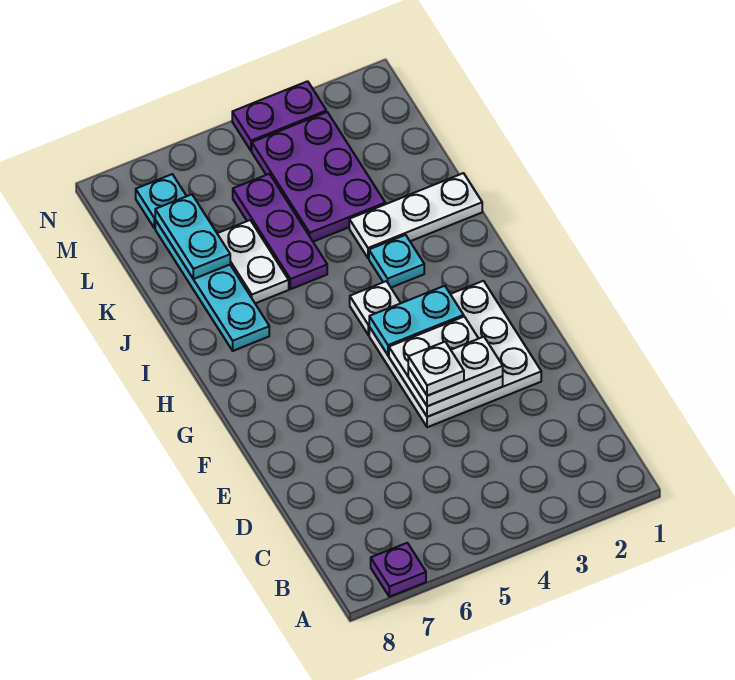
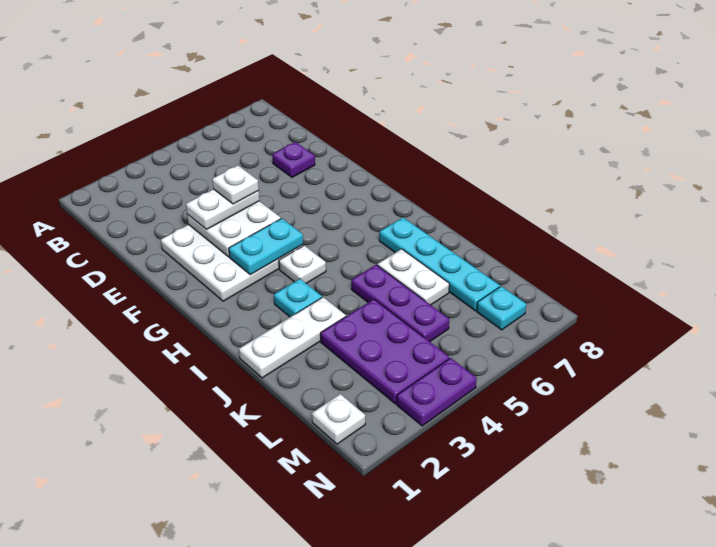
purple plate A7 level 1 -> purple plate D7 level 1
cyan plate K7:L7 level 2 -> none
none -> white plate M1 level 1

